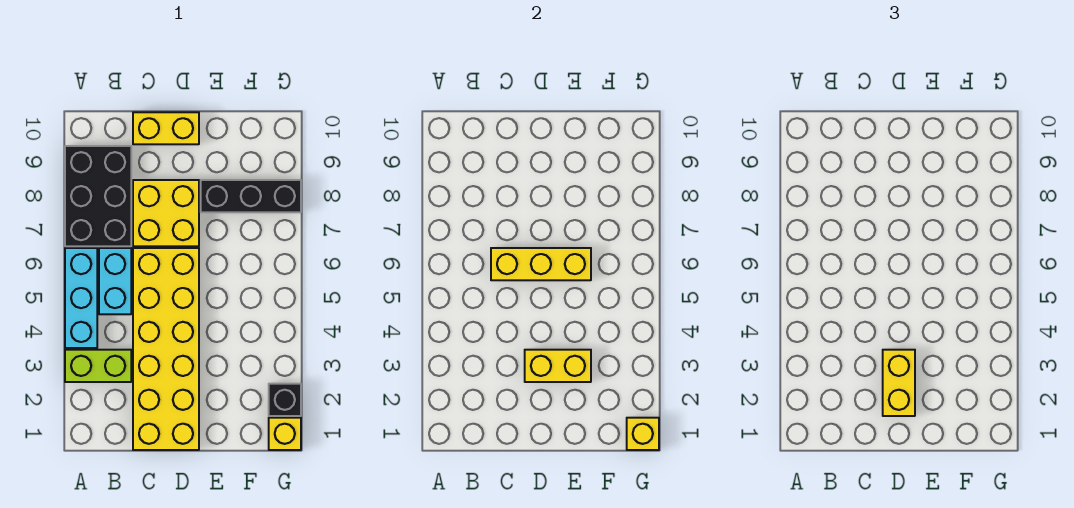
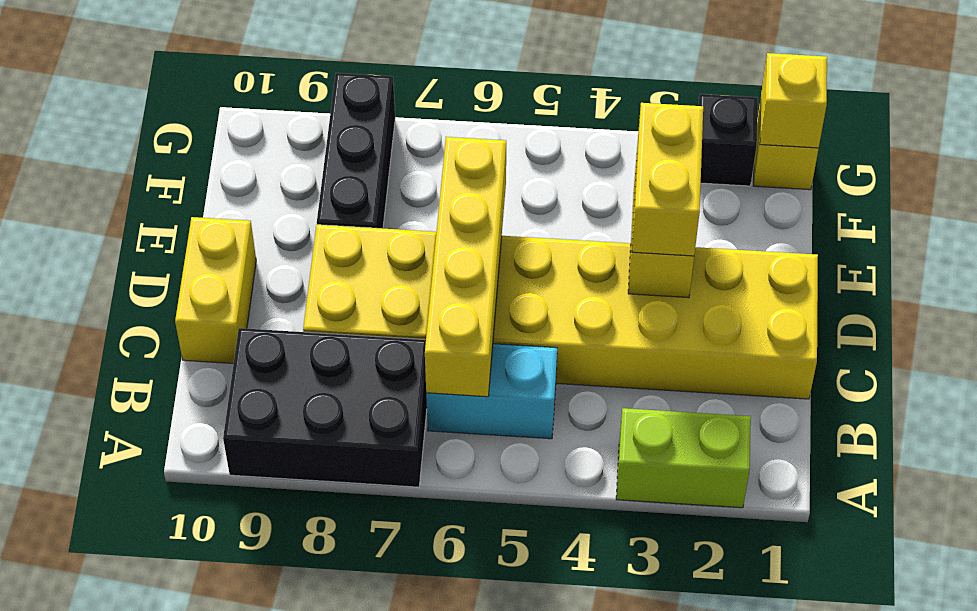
lime brick A3:B3 level 1 -> lime brick A2:A3 level 1
cyan brick A4:A6 level 1 -> none
yellow brick C6:E6 level 2 -> yellow brick B6:E6 level 2
yellow brick D2:D3 level 3 -> yellow brick D3:E3 level 3

